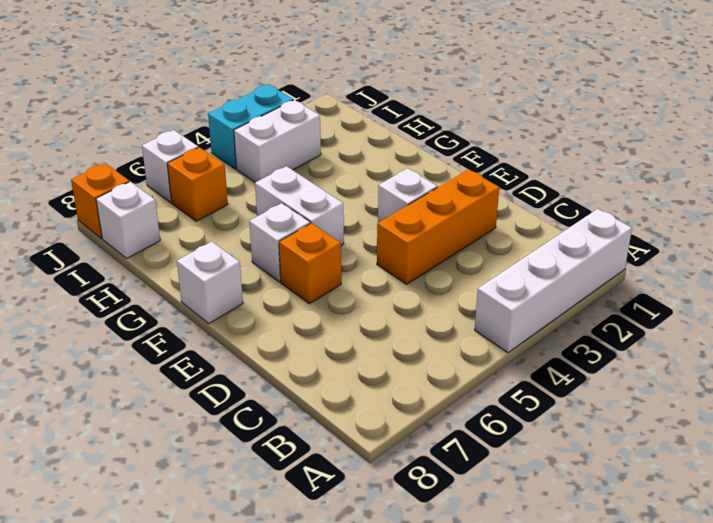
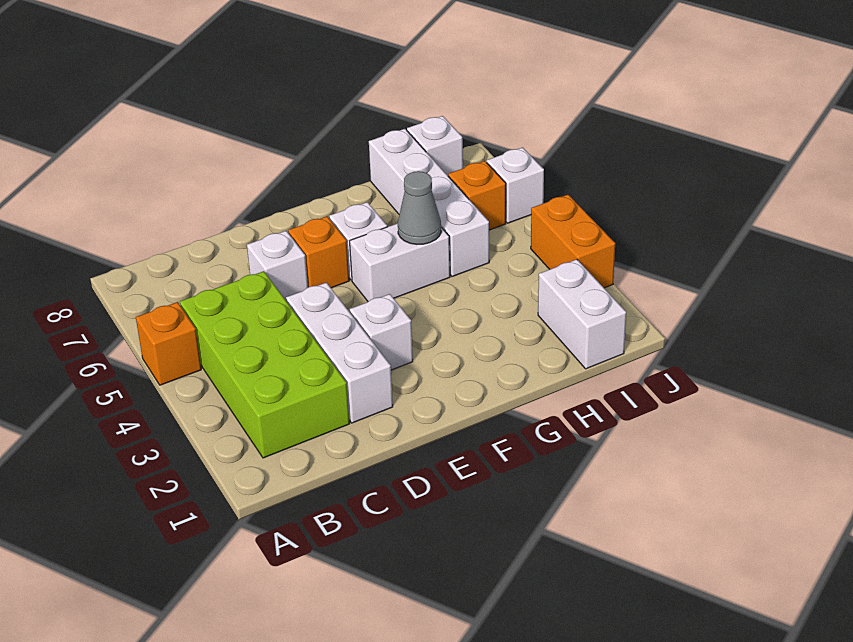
white brick A1:A4 level 1 -> white brick H5:H8 level 1
none -> lime brick B2:C5 level 1
orange brick D2:D4 level 1 -> white brick D2:D4 level 1
white brick F8 level 1 -> white brick D6 level 1
none -> grey cone G5 level 2
white brick I3:I4 level 1 -> white brick I1:I2 level 1
cyan brick J3:J4 level 1 -> orange brick J3:J4 level 1
orange brick J8 level 1 -> orange brick A5 level 1

